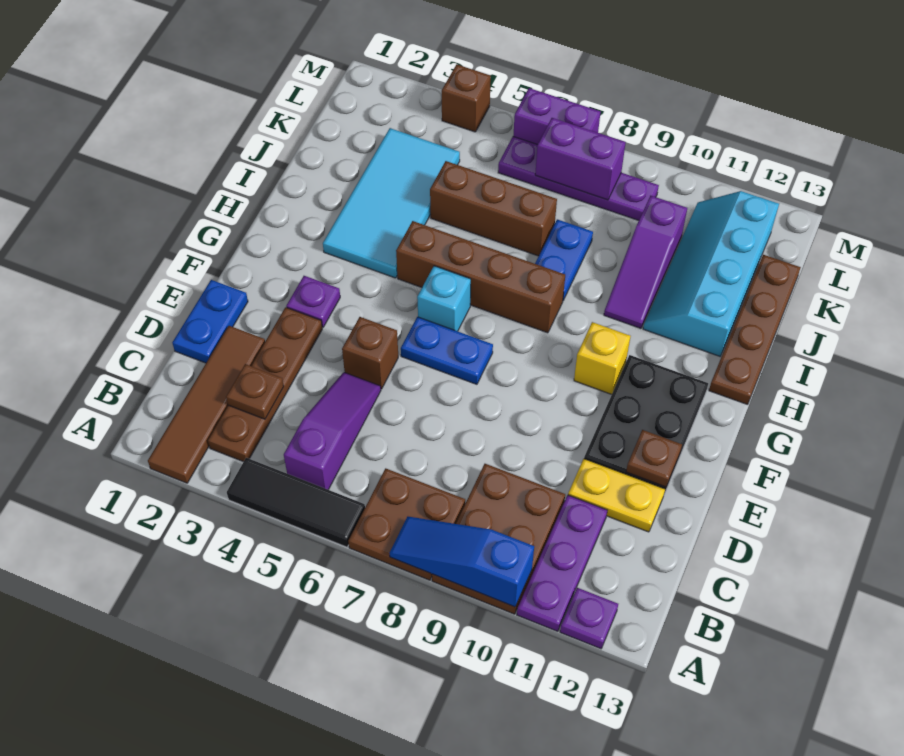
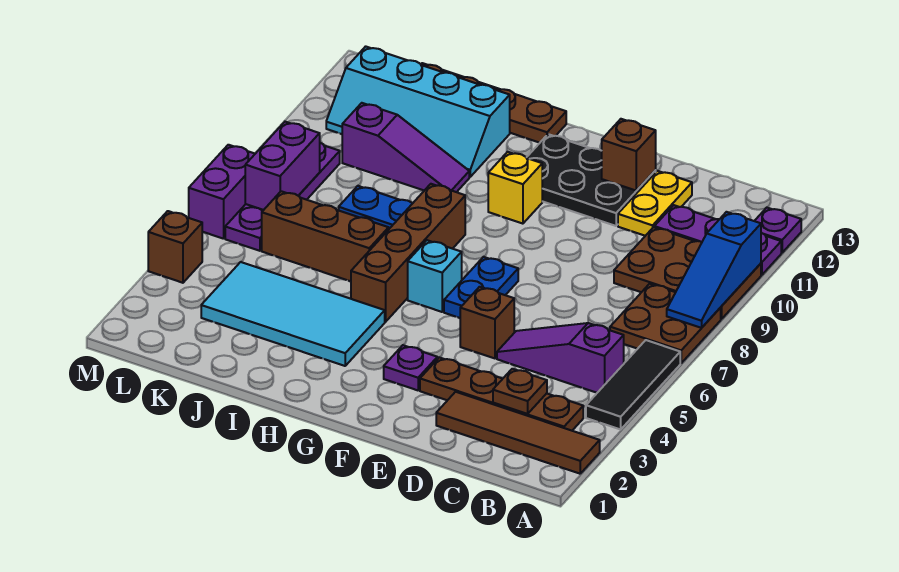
blue plate D1:E1 level 1 -> none
brown plate E12 level 2 -> brown brick E12 level 2
brown brick J5:J7 level 1 -> brown brick I6:K6 level 1

